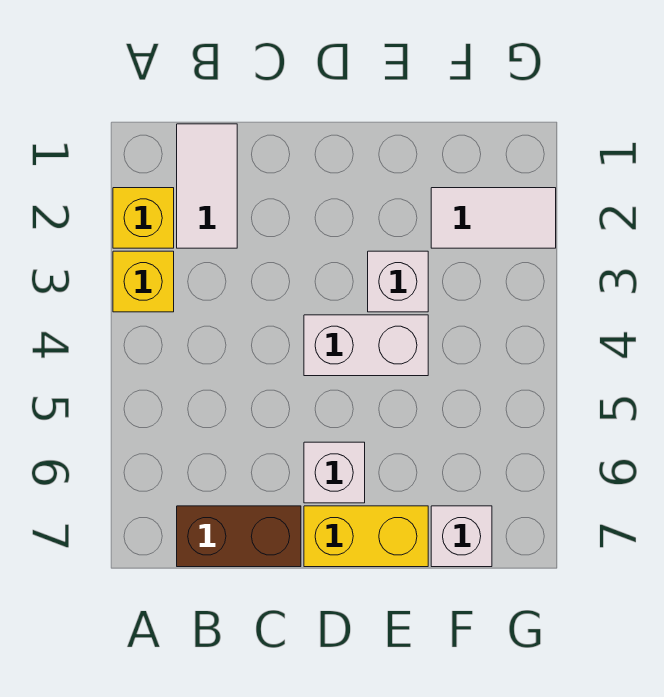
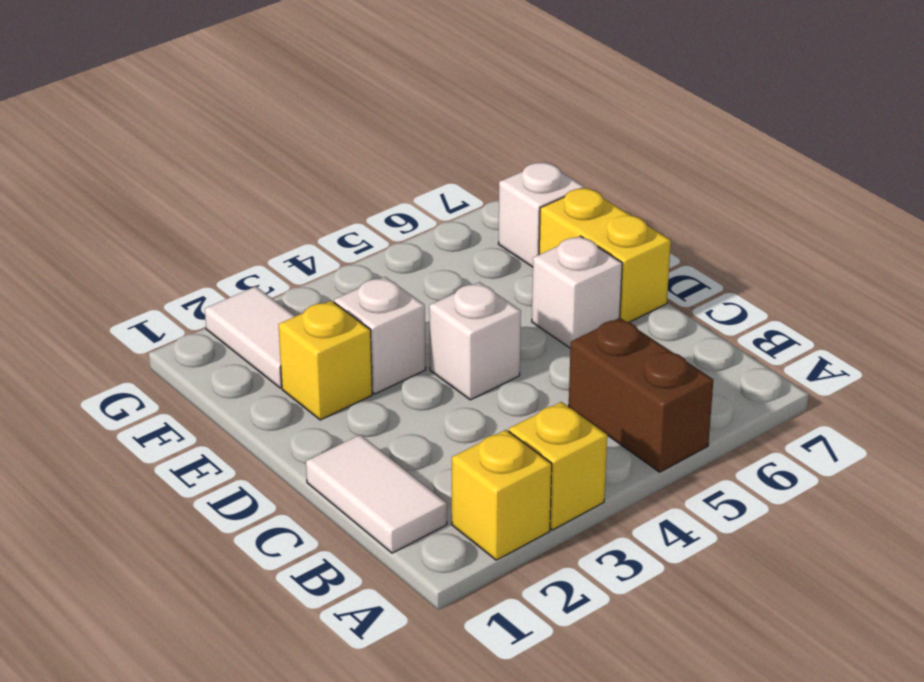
white tile B1:B2 level 1 -> white tile B1:C1 level 1
brown brick B7:C7 level 1 -> brown brick A5:B5 level 1
white brick D4:E4 level 1 -> white brick D4 level 1
none -> yellow brick E2 level 1

